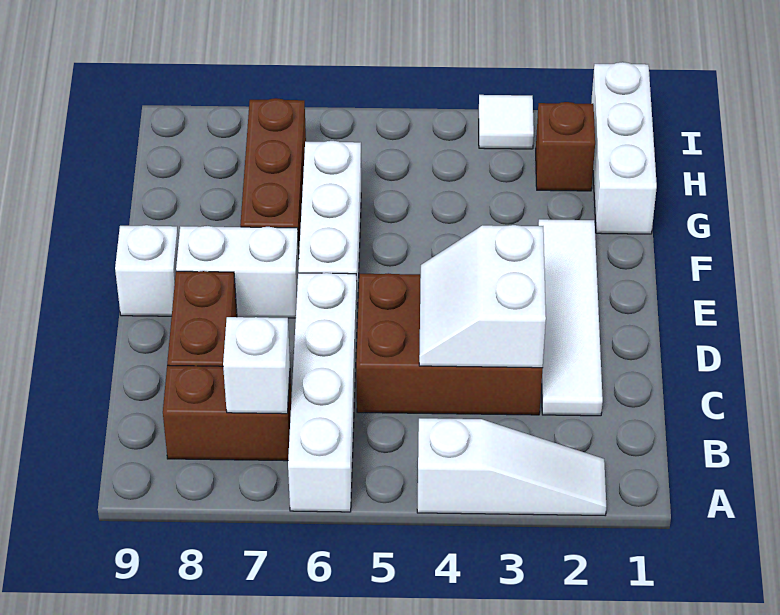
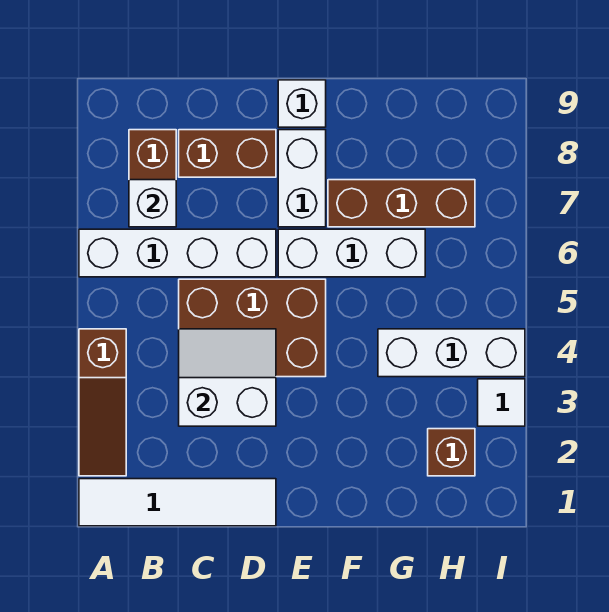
white slope A2:A4 level 1 top 4 -> brown slope A2:A4 level 1 top 4
white tile C2:F2 level 1 -> white tile A1:D1 level 1
brown brick C3:D5 level 1 -> brown brick C4:E5 level 1
white brick G1:I1 level 1 -> white brick G4:I4 level 1

